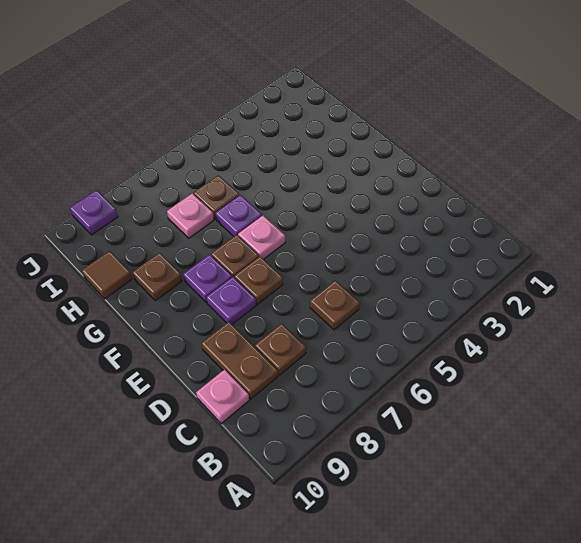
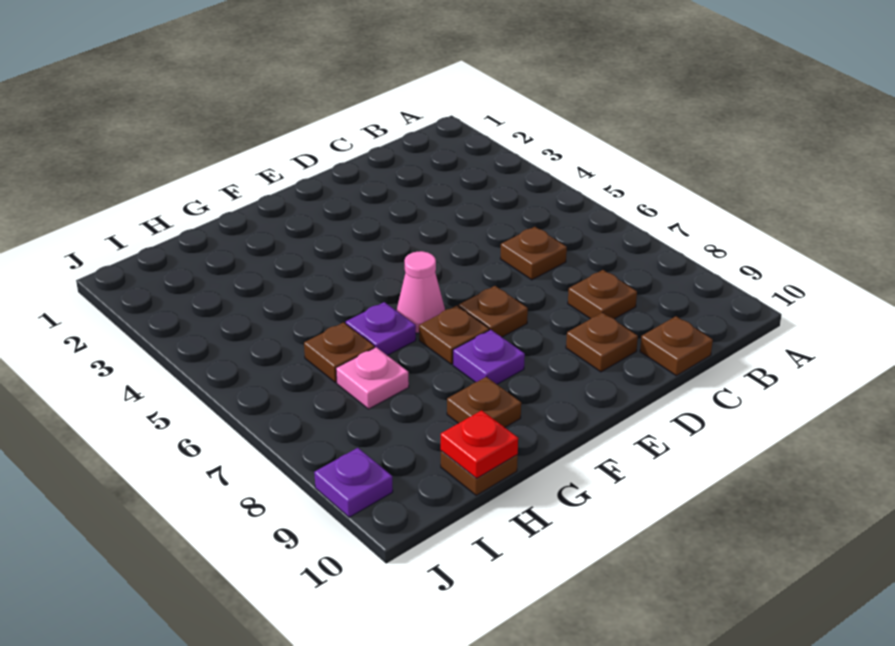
brown plate C9:D9 level 1 -> brown plate D9 level 1
pink plate C10 level 1 -> brown plate C10 level 1
purple plate E8 level 1 -> none
pink plate F6 level 1 -> pink cone F6 level 1
brown tile H10 level 1 -> brown plate H10 level 1
none -> red plate H10 level 2

